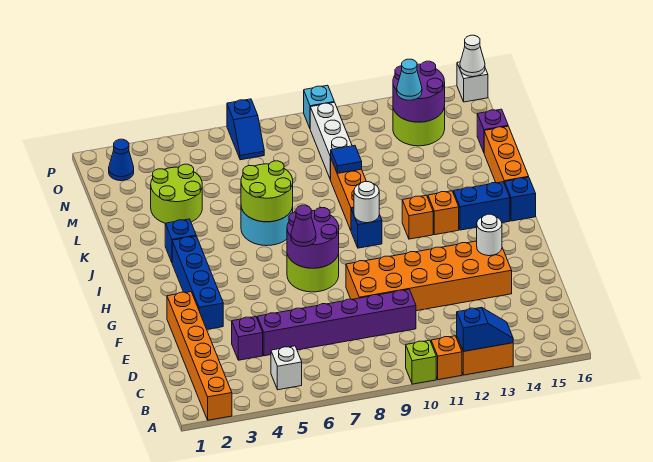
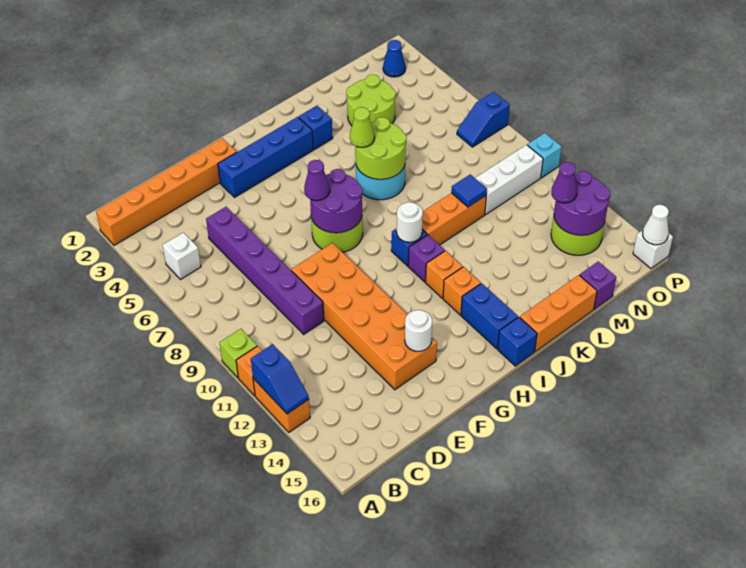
purple brick D4 level 1 -> purple brick I11 level 1
none -> lime cone J6 level 3
cyan cone N13 level 3 -> purple cone N13 level 3

